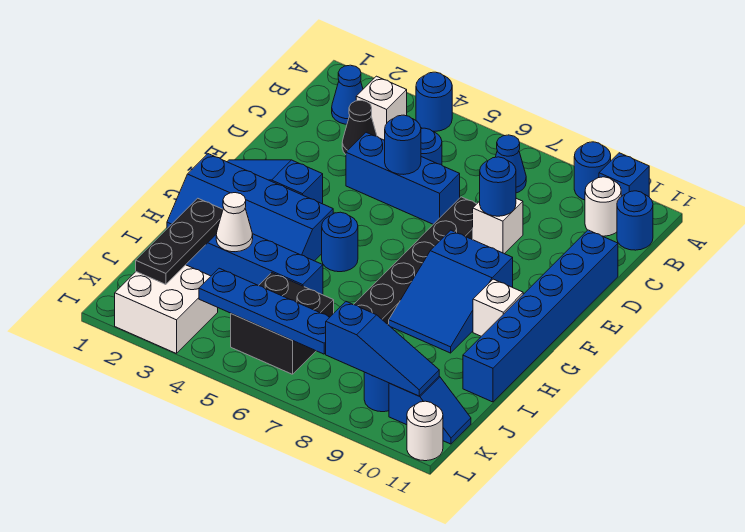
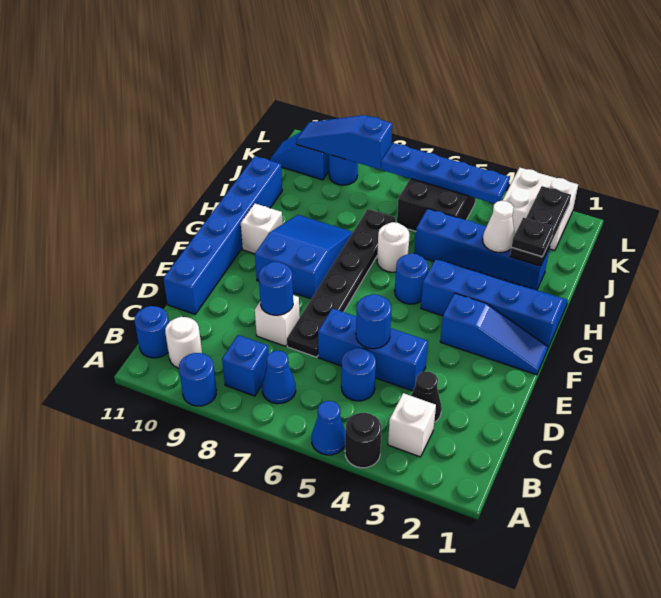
blue round brick A4 level 1 -> black round brick A4 level 1
blue brick A10 level 1 -> blue brick B8 level 1
blue cone B2 level 1 -> blue cone A5 level 1
none -> black plate I2 level 3
white round brick L11 level 1 -> white round brick H6 level 1

